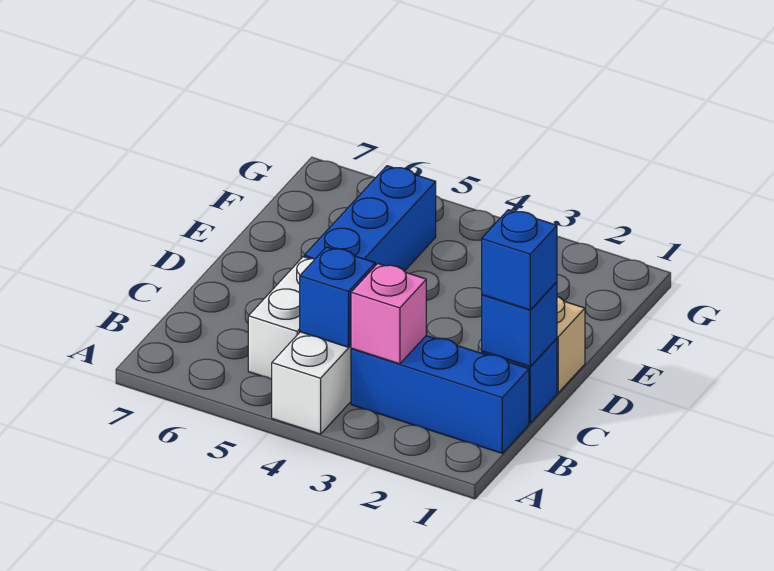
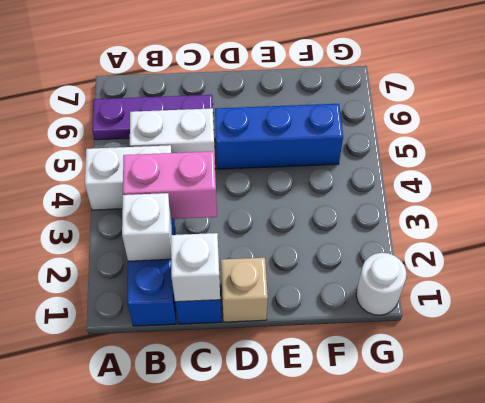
none -> purple plate A6:C6 level 1
none -> white brick B2 level 2
pink brick B3 level 2 -> pink brick B3:C3 level 2
blue brick B4 level 2 -> none
blue brick C1 level 2 -> white brick C1 level 2
blue brick C1 level 3 -> none
none -> white round brick G1 level 1

